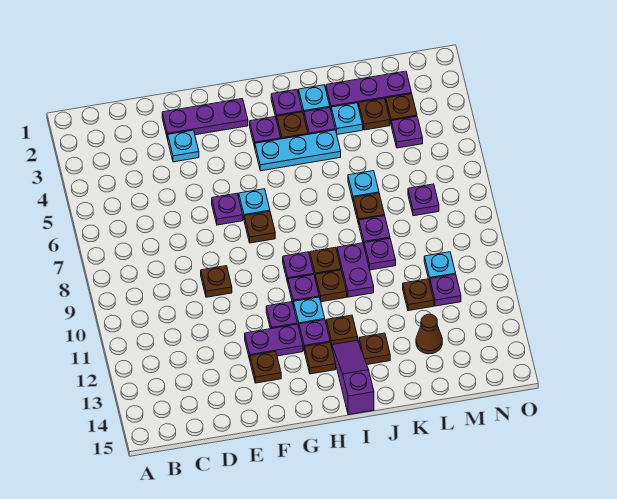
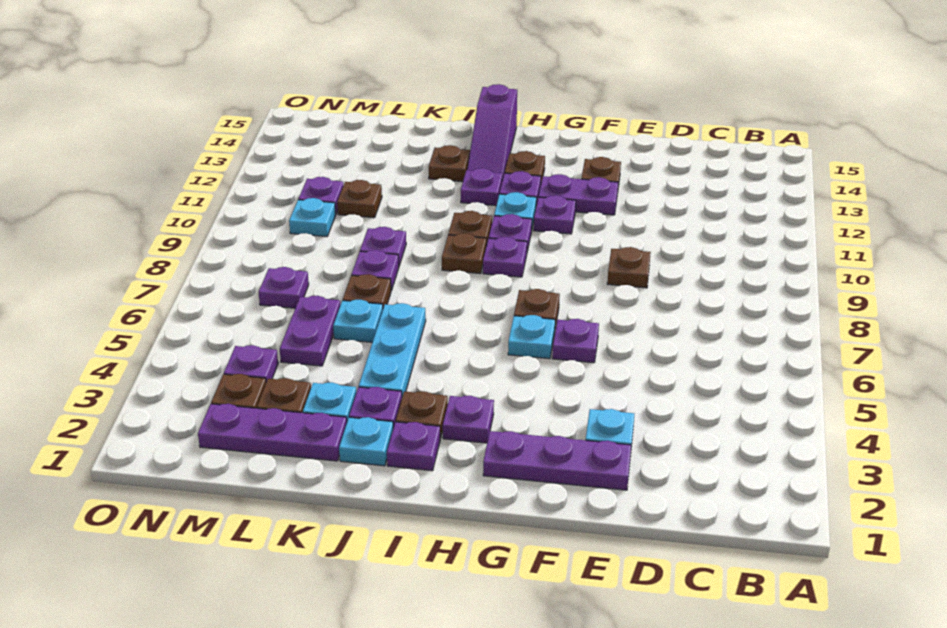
cyan plate H4:J4 level 1 -> cyan plate J4:J6 level 1
brown plate I12 level 1 -> purple plate I12 level 1
purple plate J9:J10 level 1 -> purple plate L5:L6 level 1
brown cone L13 level 1 -> none

